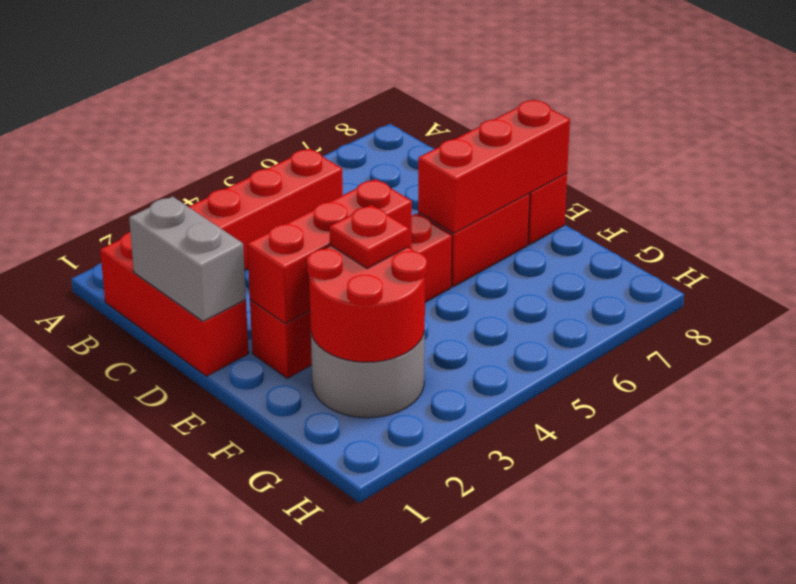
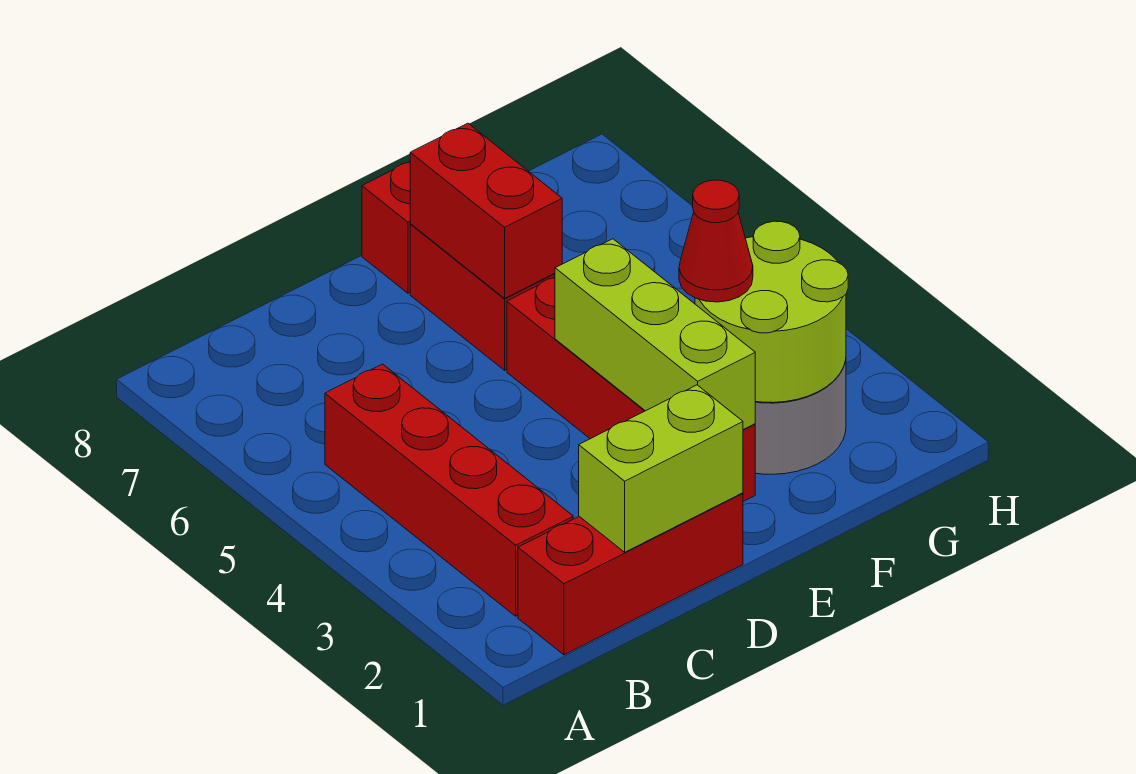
grey brick C1:D1 level 2 -> lime brick C1:D1 level 2
red brick E2:E4 level 2 -> lime brick E2:E4 level 2
red brick E6:E8 level 2 -> red brick E6:E7 level 2
red round brick F2:G3 level 2 -> lime round brick F2:G3 level 2
red plate F3 level 3 -> red cone F3 level 3

